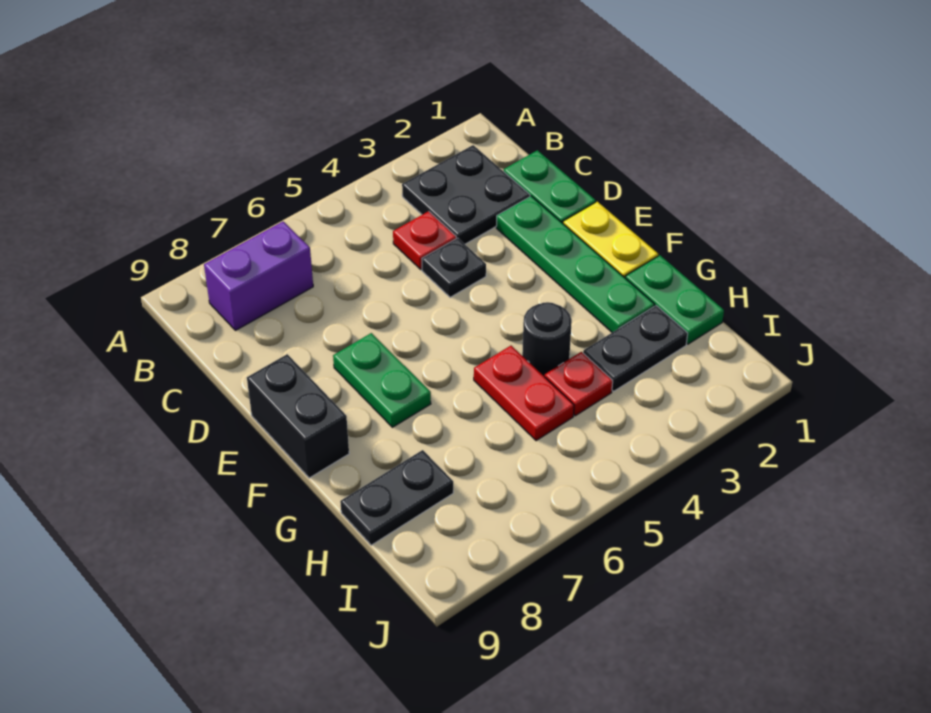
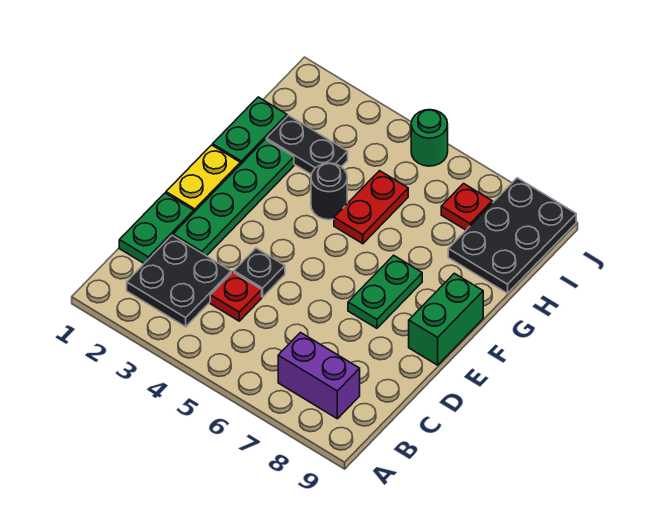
black brick E9:F9 level 1 -> green brick E9:F9 level 1
red plate H4 level 1 -> red plate I7 level 1
black plate H8:H9 level 1 -> black plate H8:J9 level 1
none -> green round brick J5 level 1

